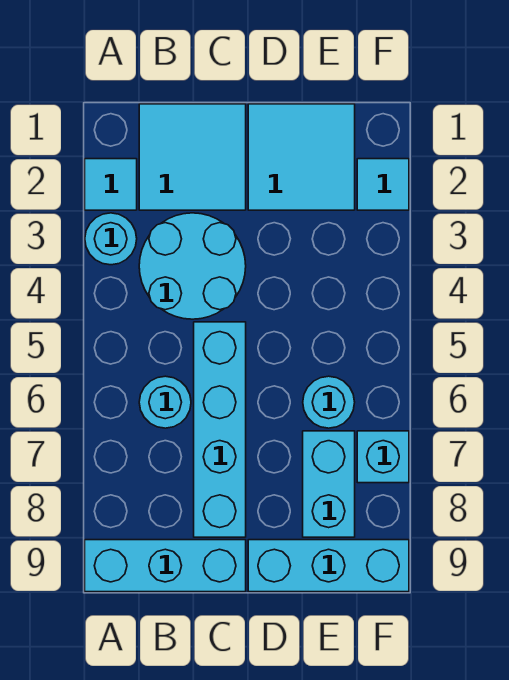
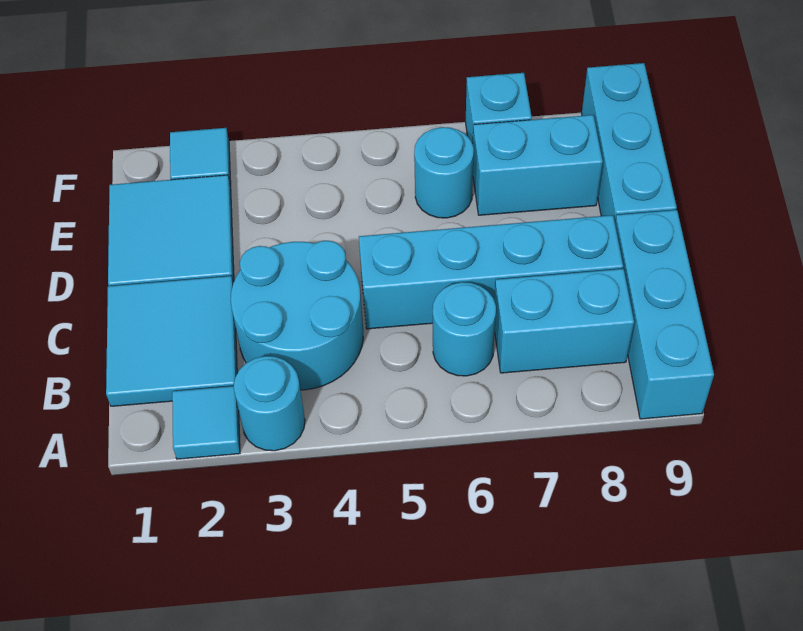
none -> cyan brick B7:B8 level 1

